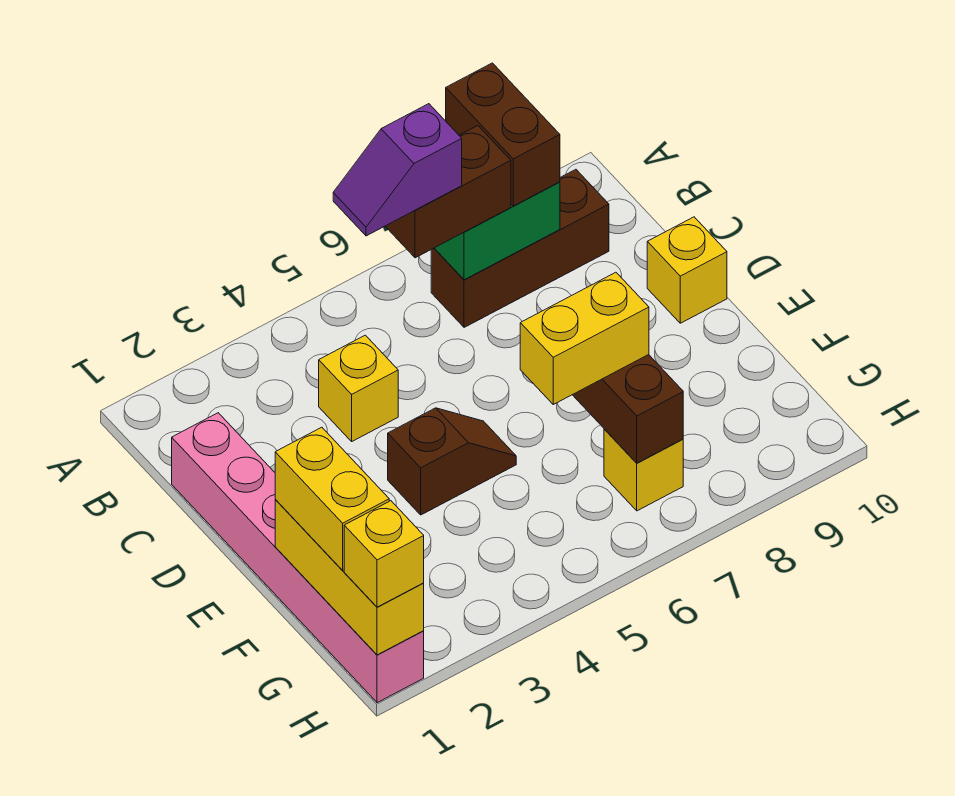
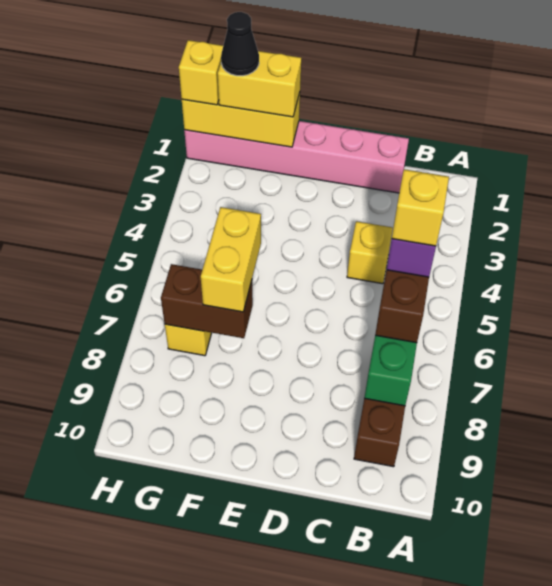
brown brick A8:B8 level 3 -> none
yellow brick D10 level 1 -> yellow brick B6 level 5
brown slope E4:E5 level 1 top 4 -> none
none -> black cone G1 level 4

